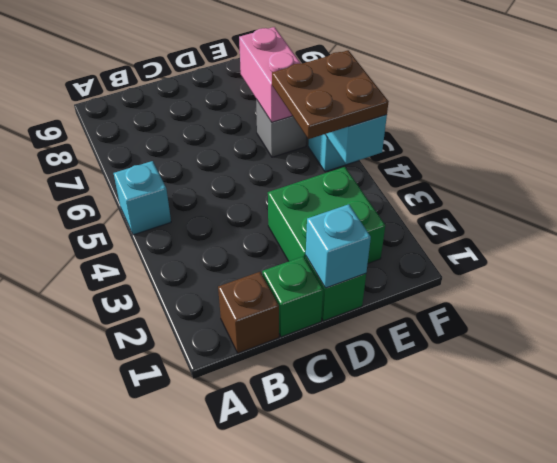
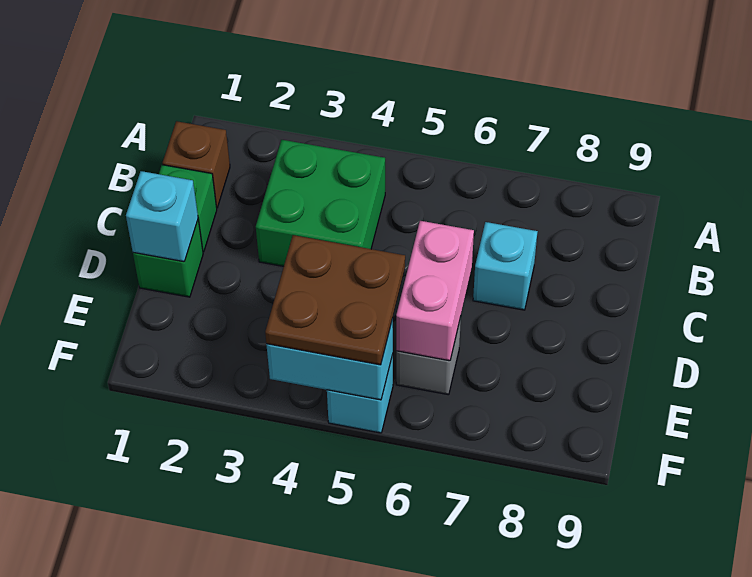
cyan brick A5 level 1 -> cyan brick C7 level 1
green brick D2:E3 level 1 -> green brick B3:C4 level 1
pink brick E6:E7 level 2 -> pink brick D6:E6 level 2

